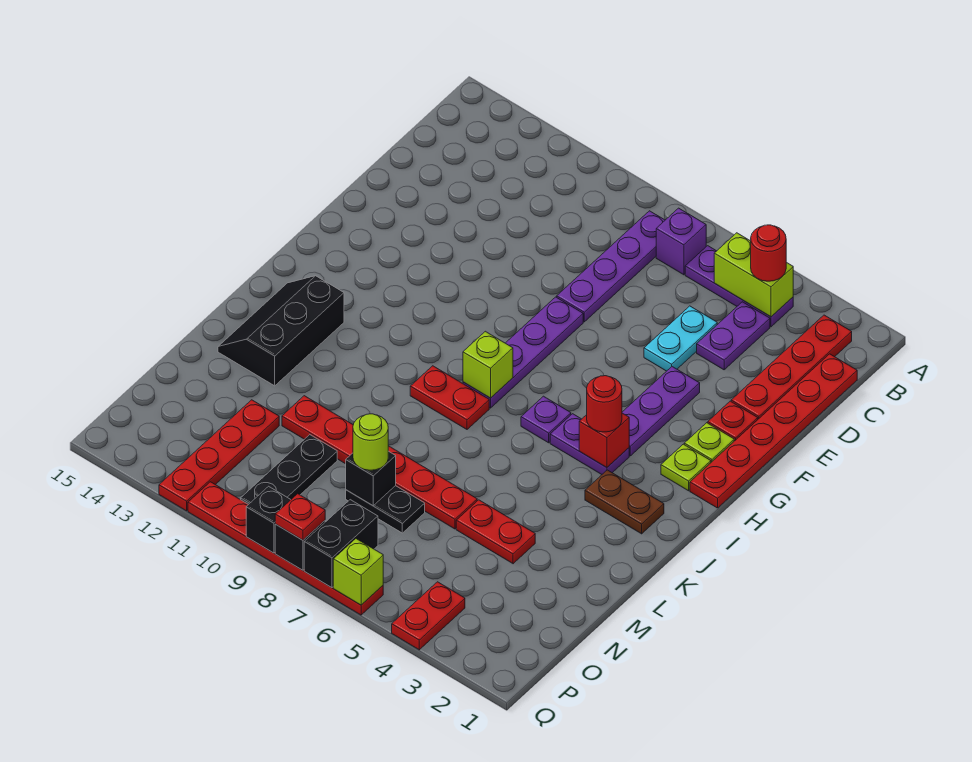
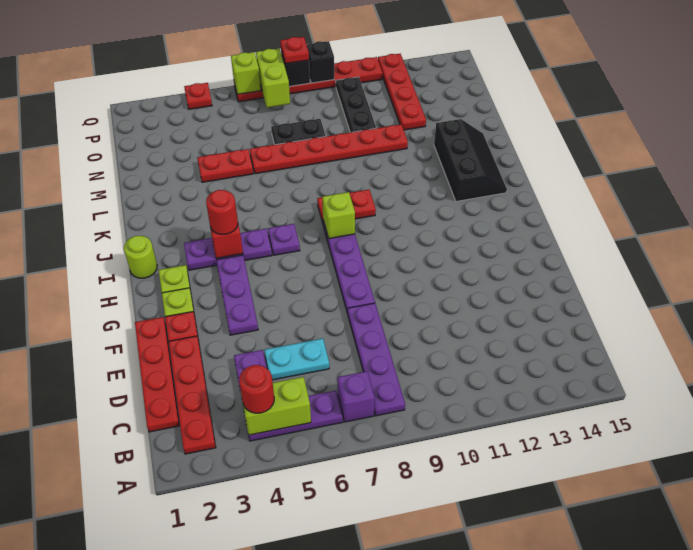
red plate C1:H1 level 1 -> red plate C1:F1 level 1
cyan plate D5:E5 level 1 -> cyan plate D5:D6 level 1
purple plate I4:I5 level 1 -> purple plate I3:I5 level 1
brown plate J2:J3 level 1 -> none
black brick N8 level 2 -> none
lime round brick N8 level 3 -> lime round brick I1 level 1
red plate P4:Q4 level 1 -> red plate Q4 level 1
black brick P7:Q7 level 2 -> lime brick P7:Q7 level 2

